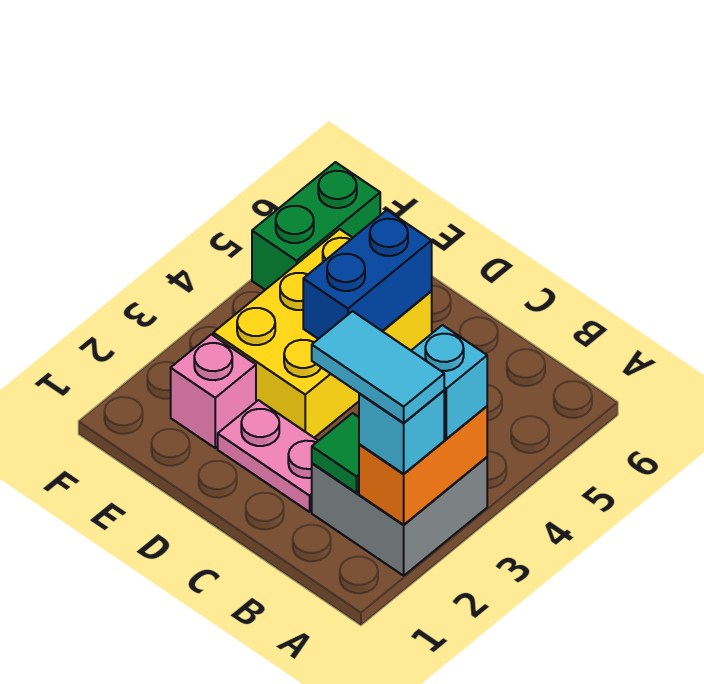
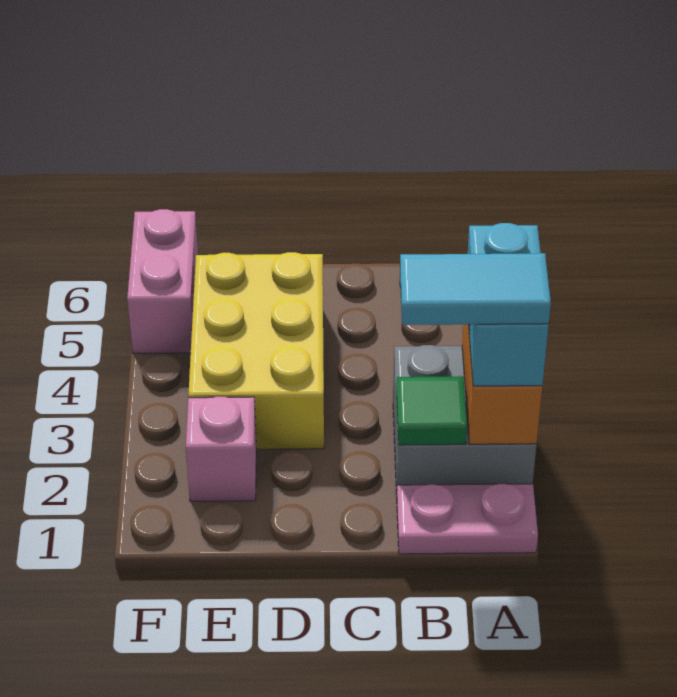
pink plate C2:D2 level 1 -> pink plate A1:B1 level 1
blue brick D4:D5 level 2 -> none
green brick F5:F6 level 1 -> pink brick F5:F6 level 1

